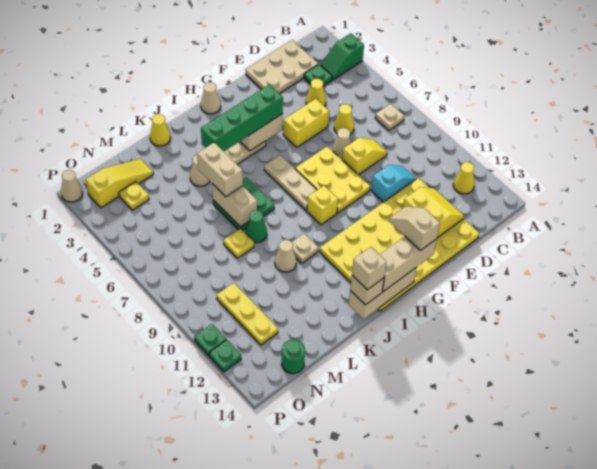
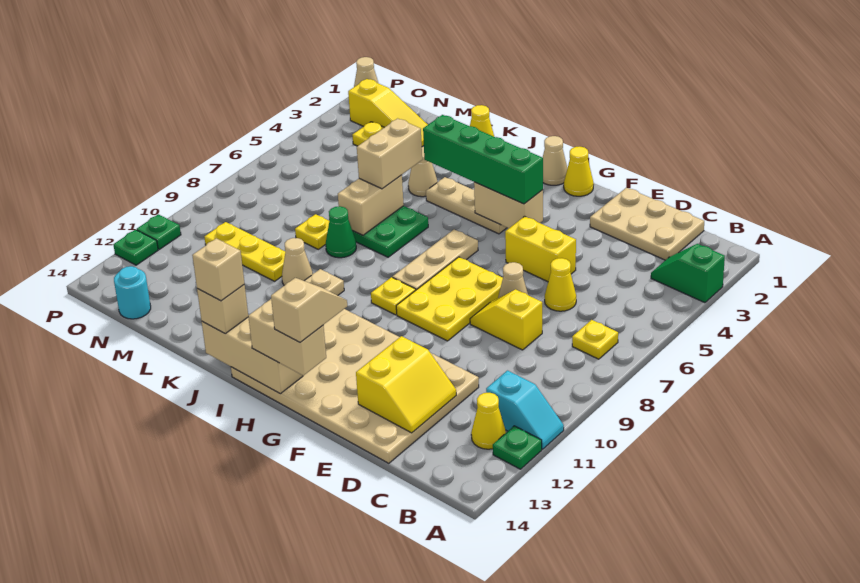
tan plate B7 level 1 -> yellow plate B7 level 1
green plate C3 level 1 -> green plate A12 level 1
yellow cone D4 level 1 -> yellow cone G1 level 1
yellow slope D8:E8 level 1 top E -> yellow slope D8:E8 level 1 top D
cyan slope D10:E10 level 1 top E -> cyan slope A11:B11 level 1 top B
yellow plate D11:I14 level 1 -> tan plate D11:I14 level 1
tan brick G14:I14 level 3 -> tan brick G14:H14 level 3
yellow brick H9 level 1 -> yellow plate H9 level 1
yellow plate N10:N12 level 1 -> yellow plate L10:N10 level 1
green round brick N14 level 1 -> cyan round brick N14 level 1

